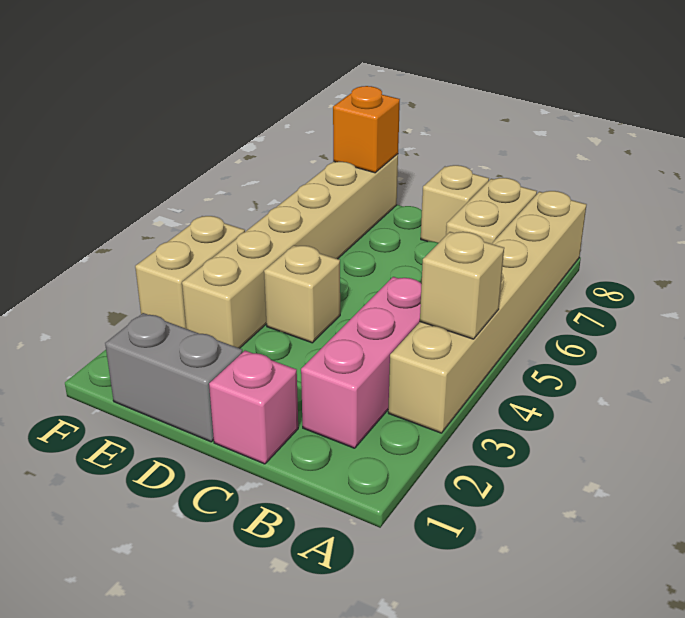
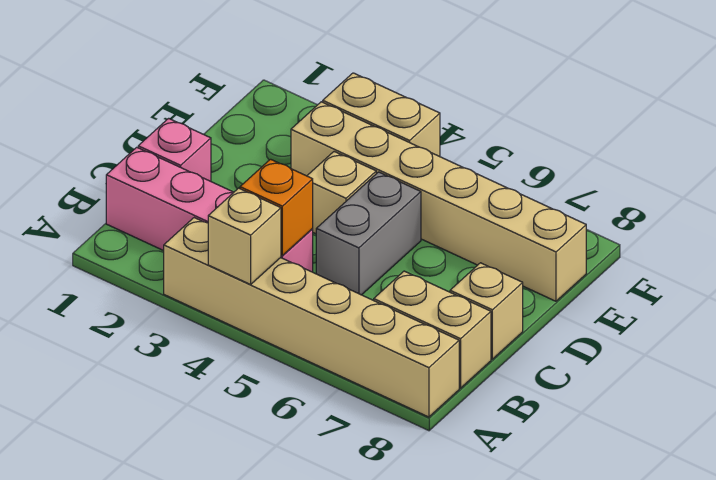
pink brick B2:B4 level 1 -> pink brick B1:B4 level 1
grey brick D1:E1 level 1 -> grey brick C5:D5 level 1
orange brick E8 level 2 -> orange brick B4 level 2

